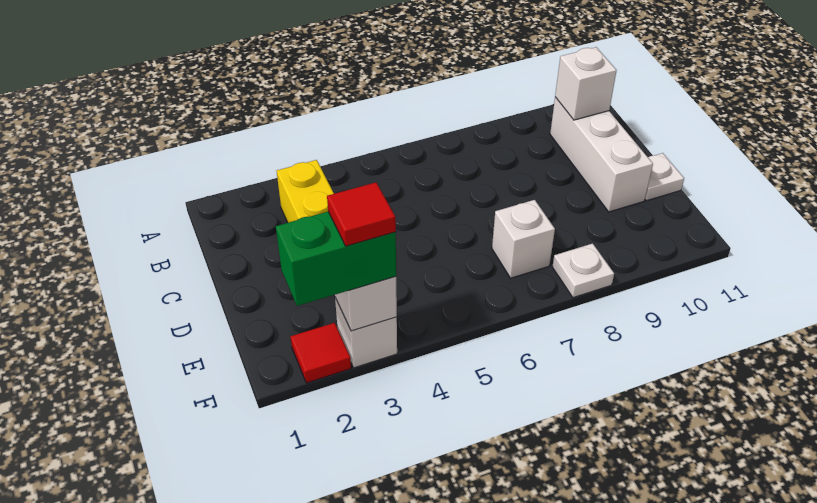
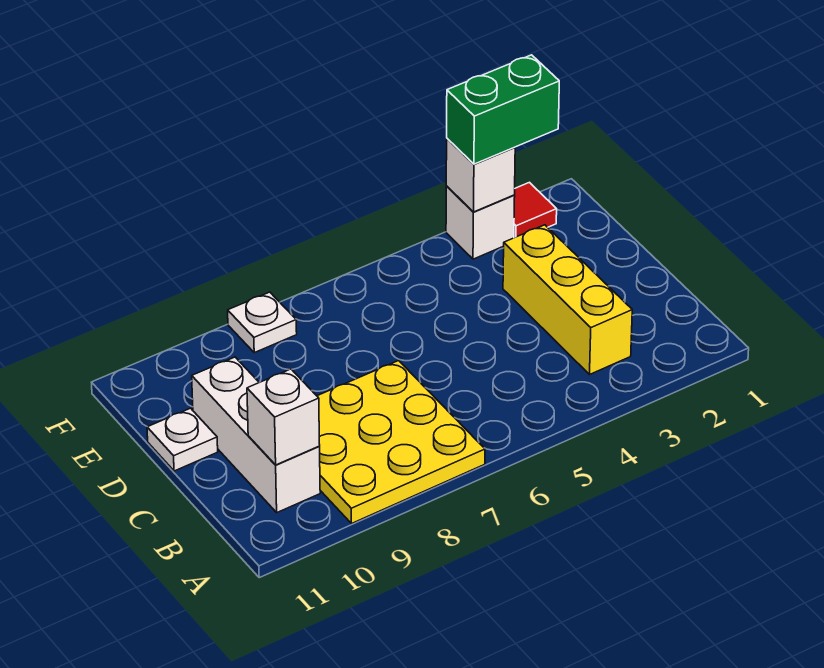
none -> yellow plate A7:C9 level 1
white brick E7 level 1 -> none
red tile F3 level 4 -> none

